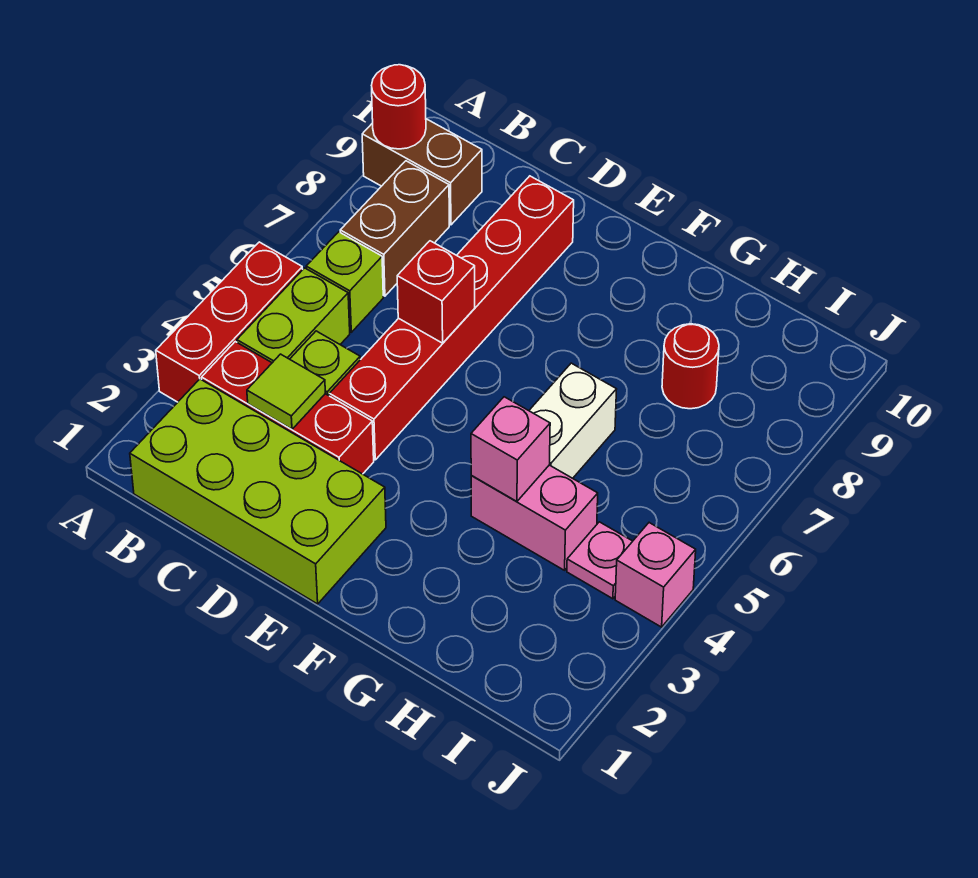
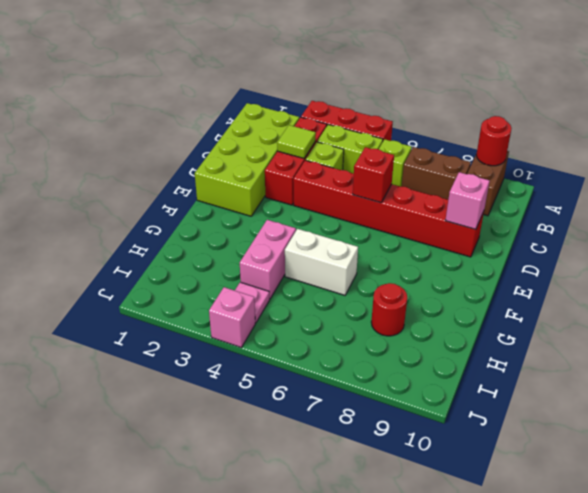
pink brick G4 level 2 -> pink brick D9 level 2

